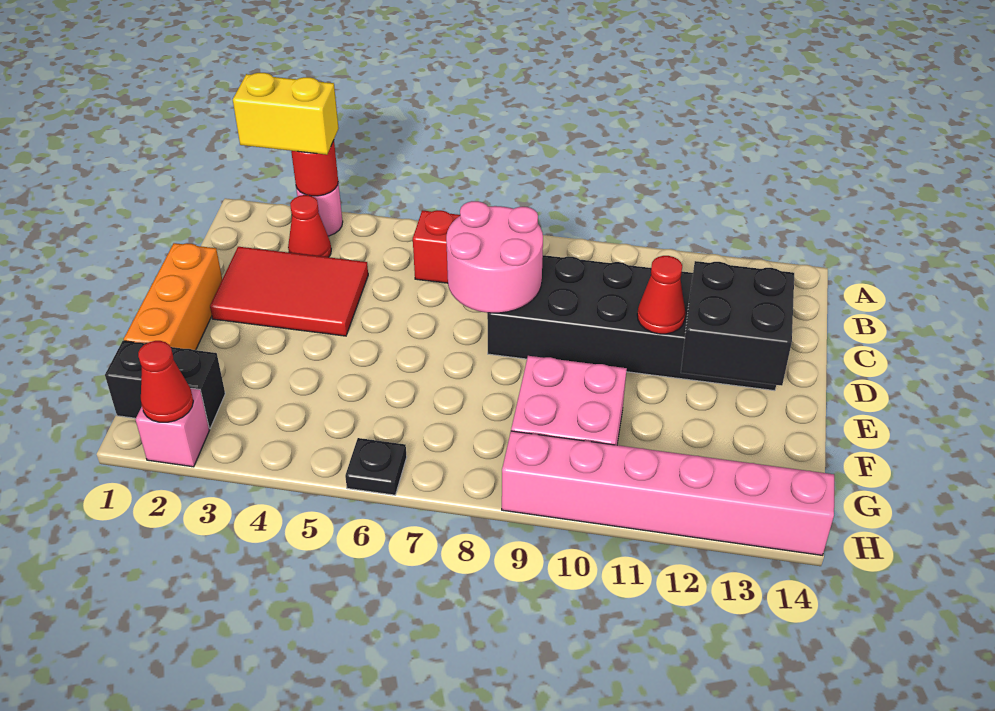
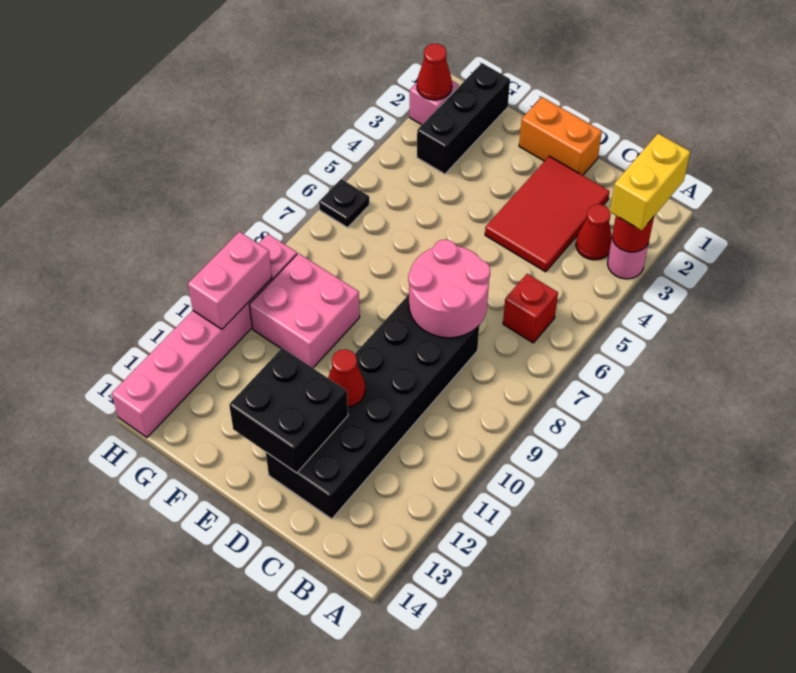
orange brick D1:F1 level 1 -> orange brick D1:E1 level 1
black brick G1:G2 level 1 -> black brick G1:G3 level 1
none -> pink brick H10:H11 level 2

